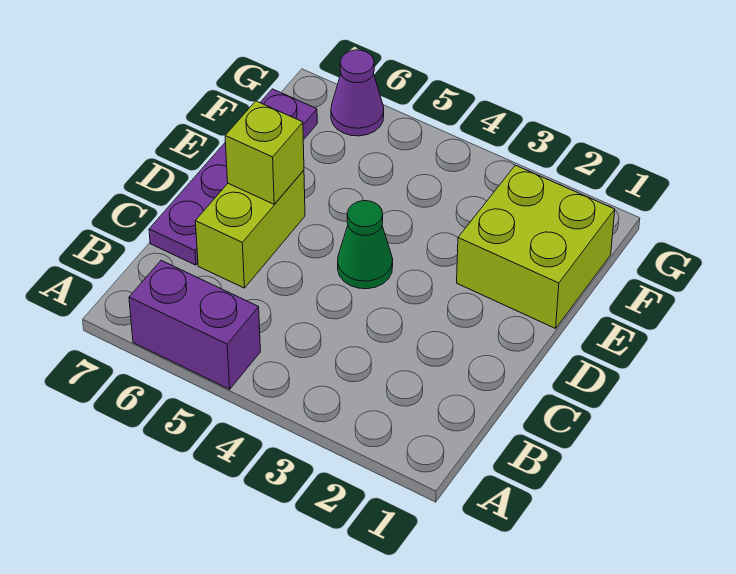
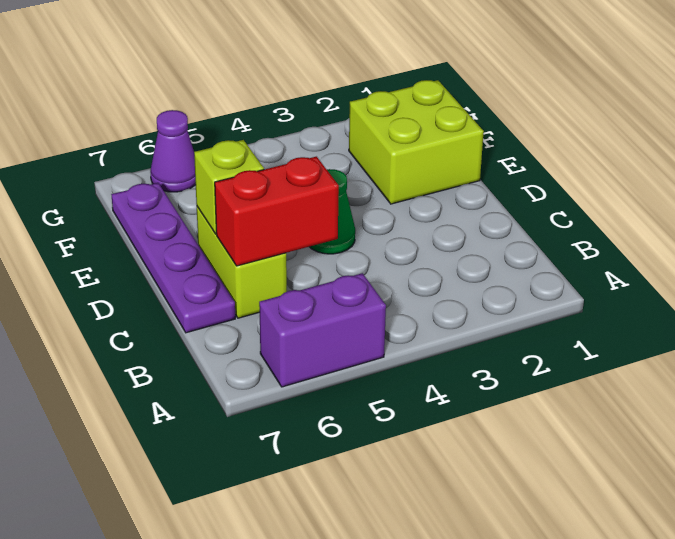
none -> red brick C5:C6 level 2

